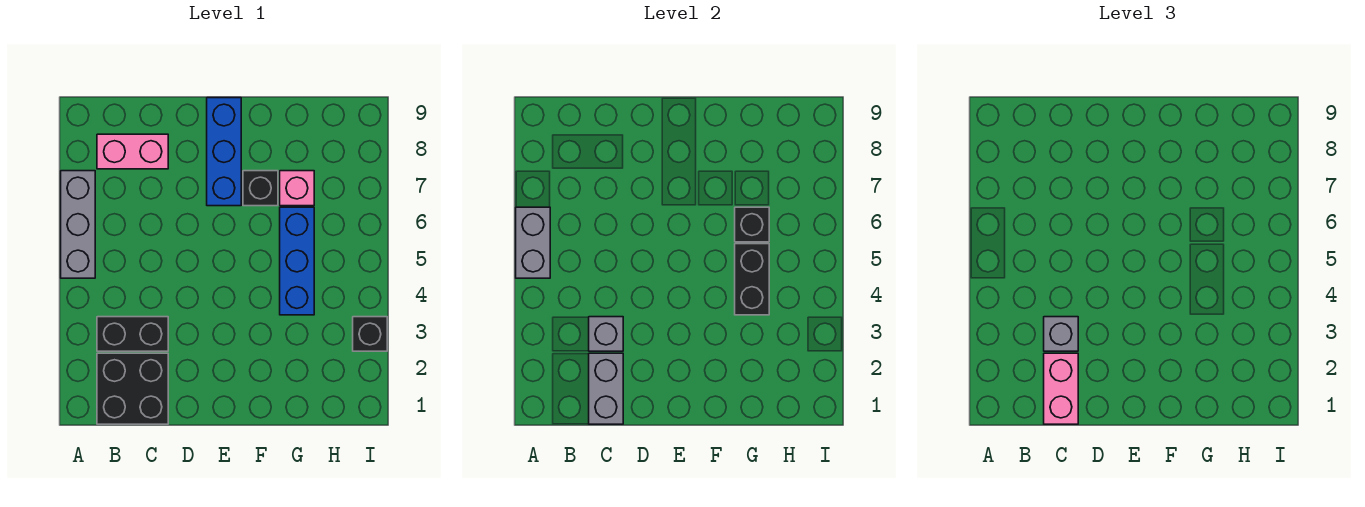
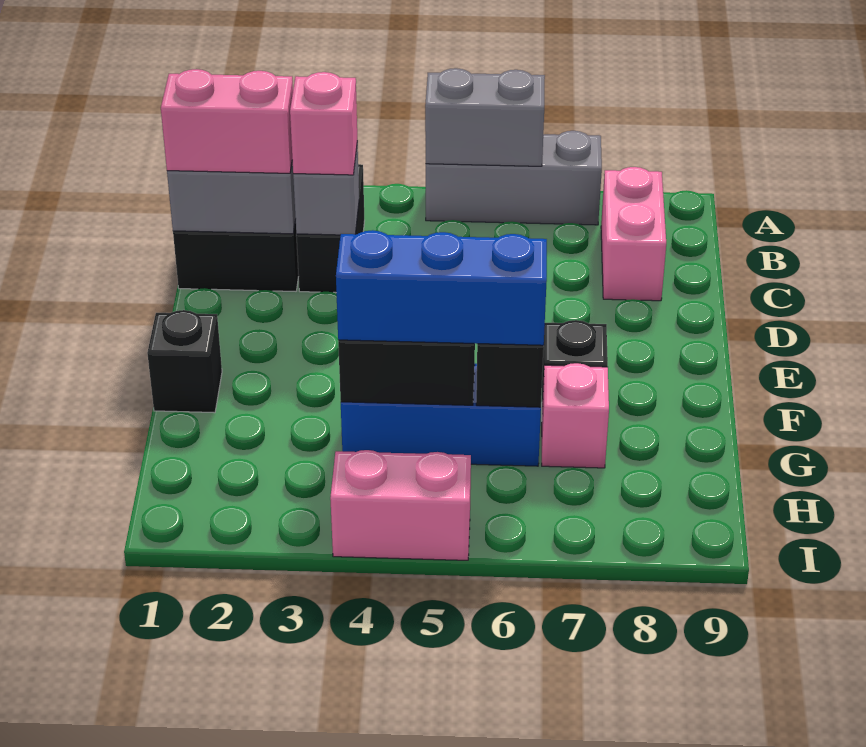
grey brick C3 level 3 -> pink brick C3 level 3
blue brick E7:E9 level 1 -> blue brick G4:G6 level 3
black brick I3 level 1 -> black brick F1 level 1
none -> pink brick I4:I5 level 1

